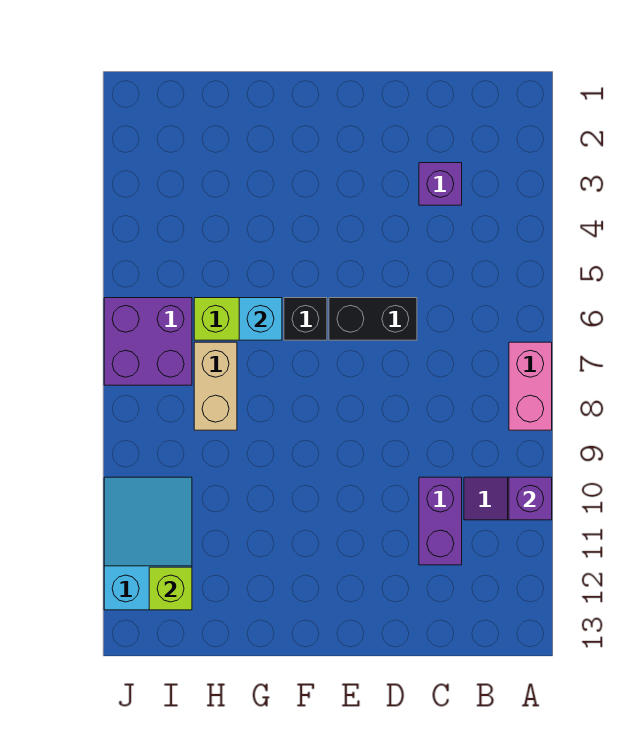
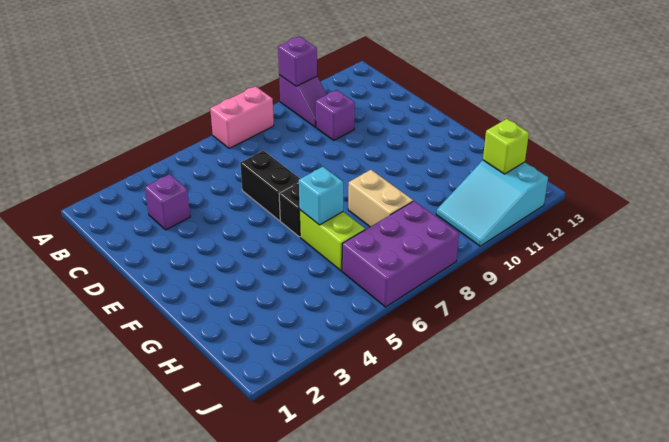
purple brick C10:C11 level 1 -> purple brick C10 level 1
tan brick H7:H8 level 1 -> tan brick G8:H8 level 1
purple brick I6:J7 level 1 -> purple brick I6:J8 level 1

